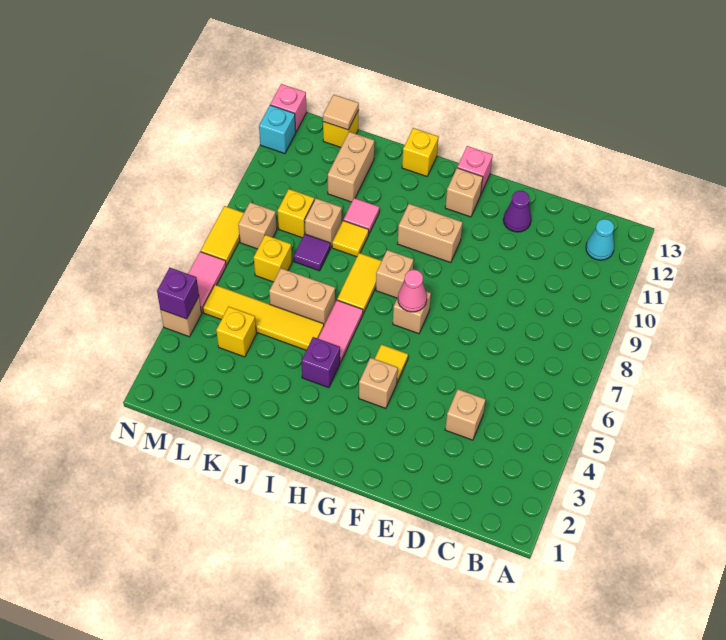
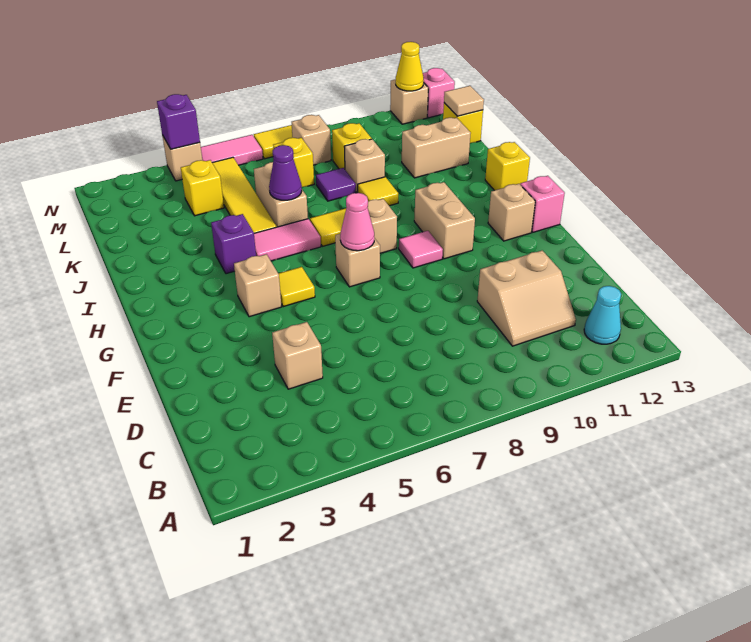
none -> tan slope C10:D11 level 1 top D
purple cone E12 level 1 -> purple cone J6 level 2
pink tile J10 level 1 -> pink tile G9 level 1
cyan brick N12 level 1 -> tan brick N12 level 1
none -> yellow cone N12 level 2

